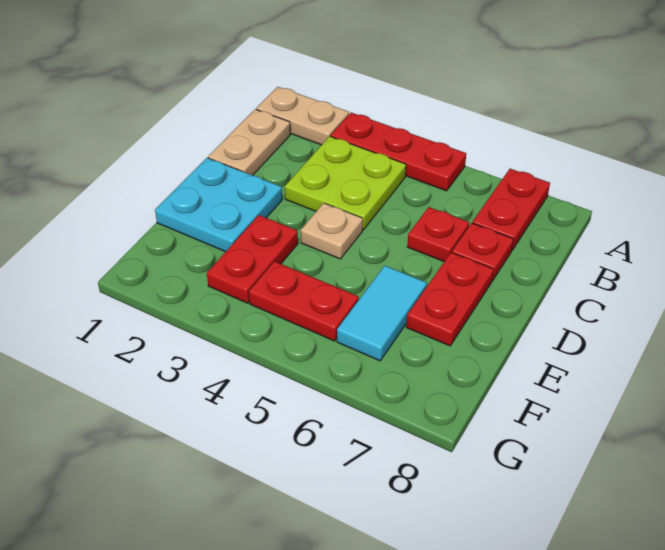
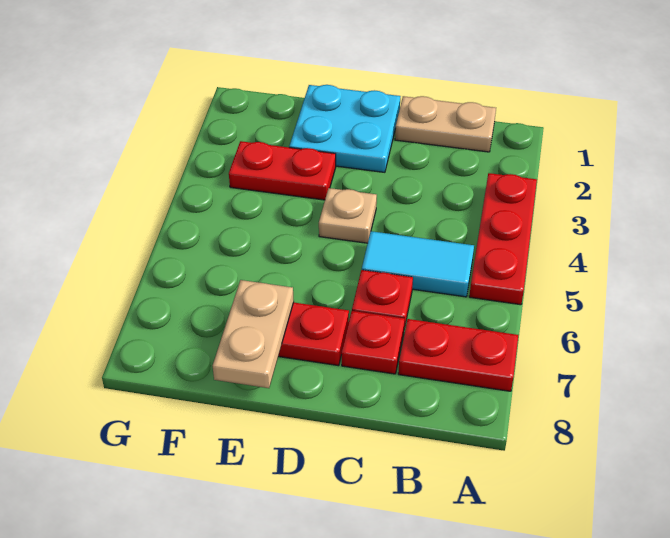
tan plate A1:A2 level 1 -> tan plate E7:E8 level 2
lime plate B3:C4 level 1 -> none
cyan tile E6:F6 level 1 -> cyan tile B5:C5 level 1
red plate F4:F5 level 1 -> none

